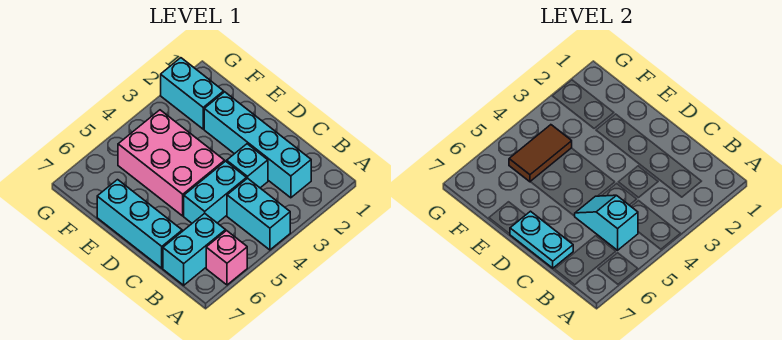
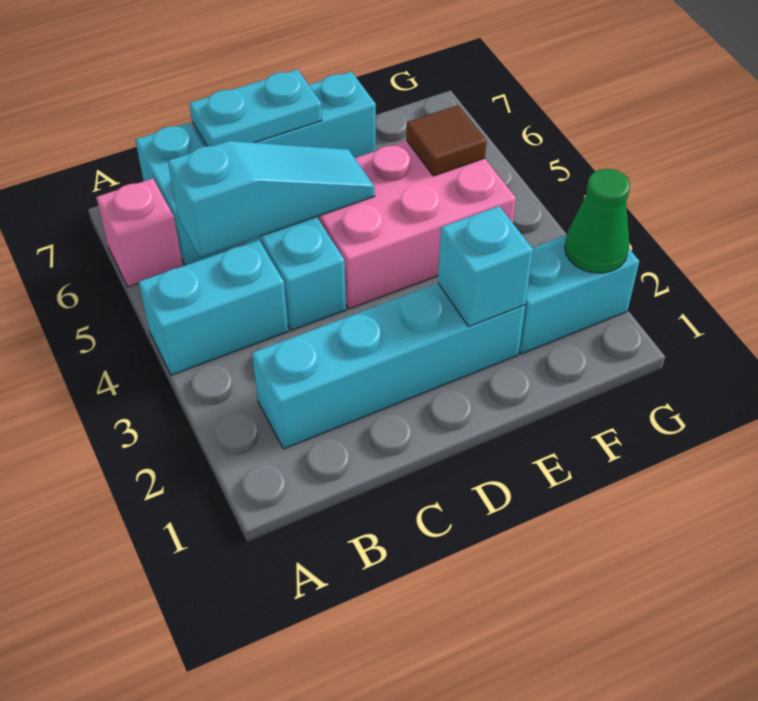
cyan slope B5:C5 level 2 top B -> cyan slope B5:D5 level 2 top B
cyan brick C3 level 1 -> cyan brick E2 level 2
brown tile F4:F5 level 2 -> brown tile F5 level 2
none -> green cone G2 level 2

